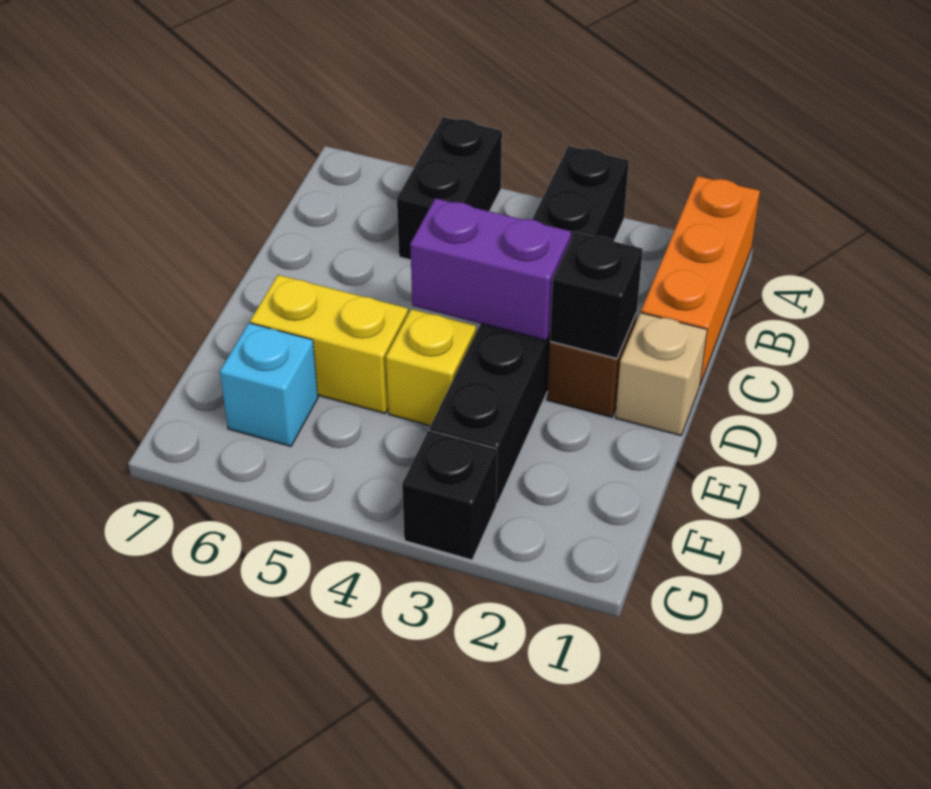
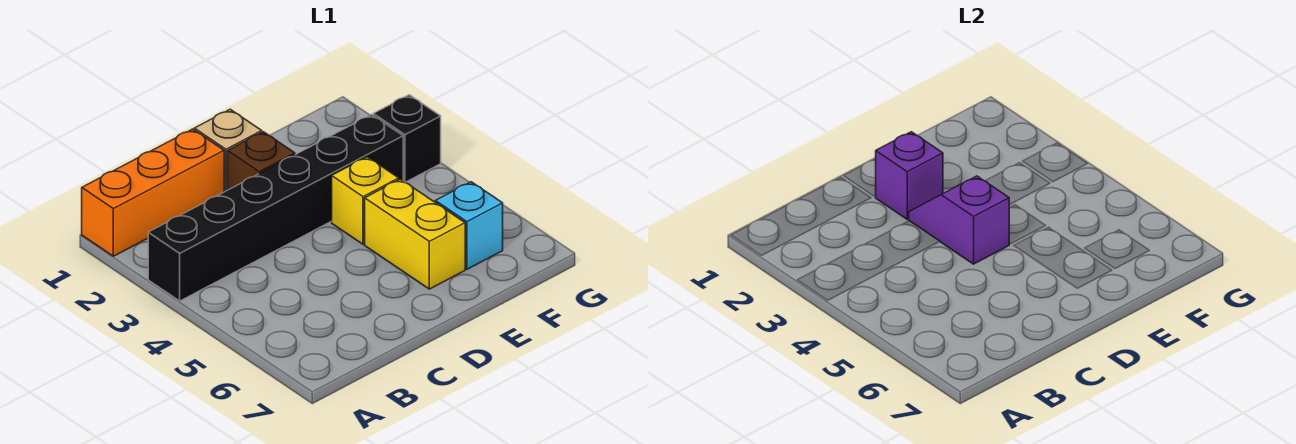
black brick A5:B5 level 1 -> none
black brick D2 level 2 -> purple brick D2 level 2
purple brick D3:D4 level 2 -> purple slope D3:D4 level 2 top 4

